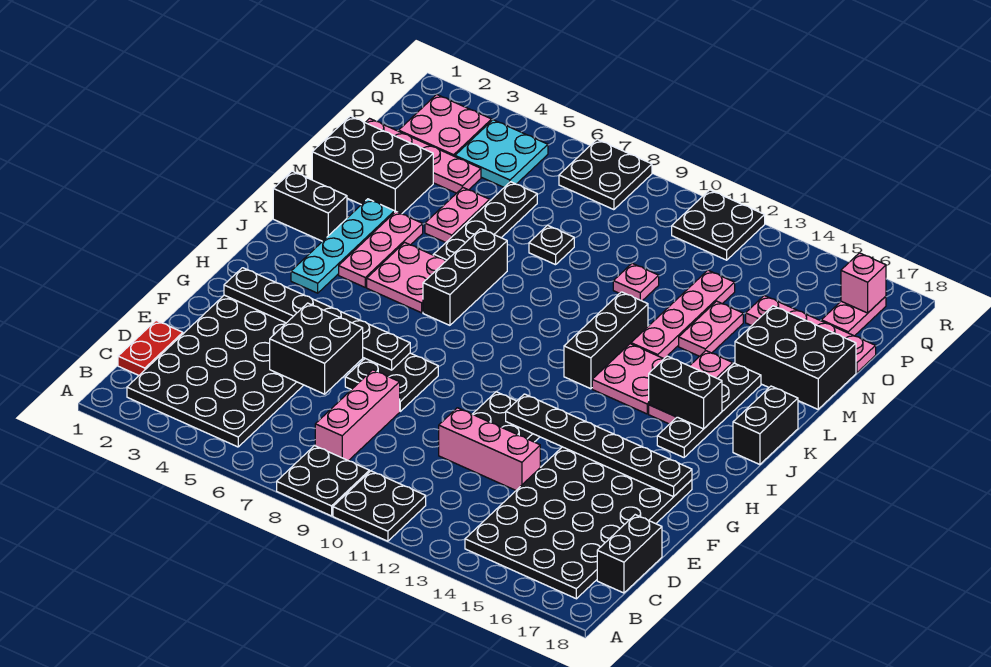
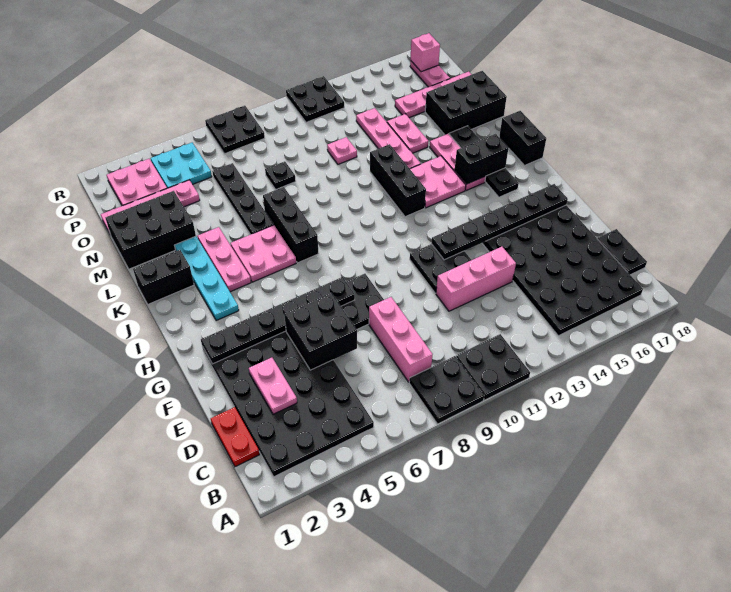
black brick C18:D18 level 1 -> black plate C18:D18 level 1
pink plate M5:N5 level 1 -> pink plate D3:E3 level 2

